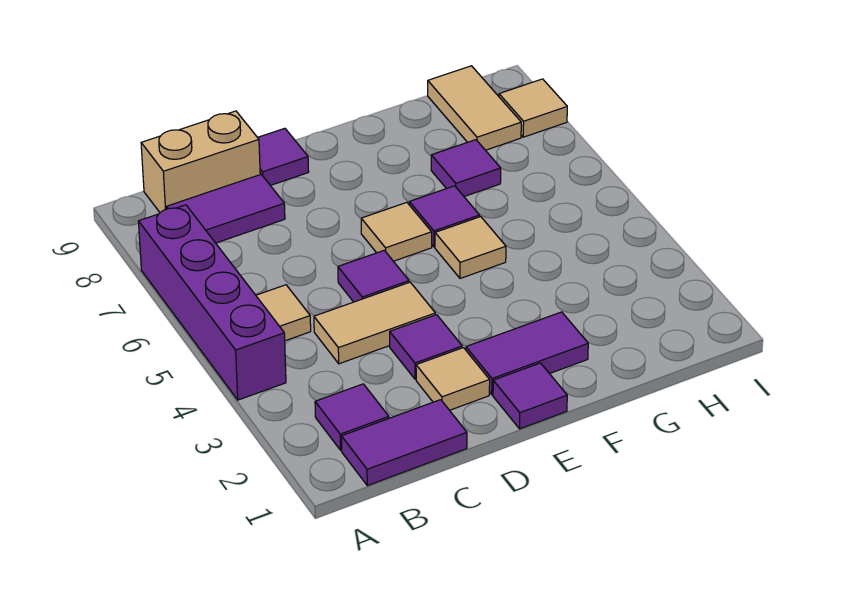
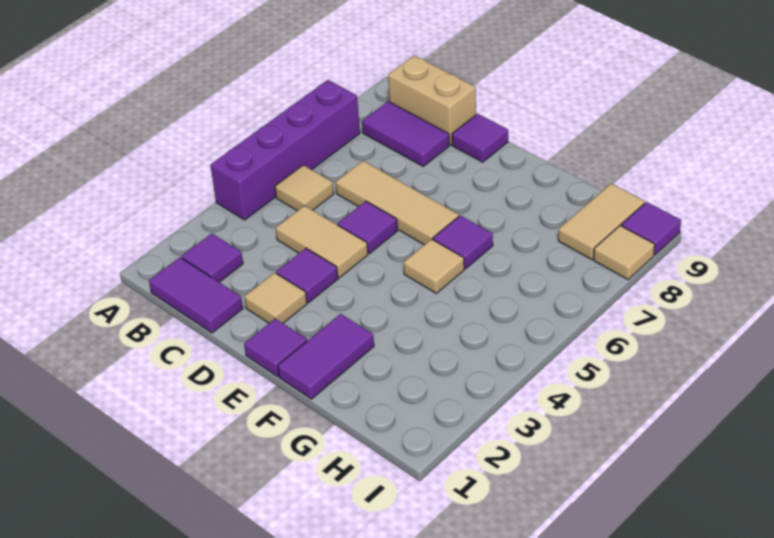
purple tile E2:F2 level 1 -> purple tile F1:F2 level 1
tan tile E6 level 1 -> tan tile C6:E6 level 1
purple tile G7 level 1 -> purple tile I9 level 1

